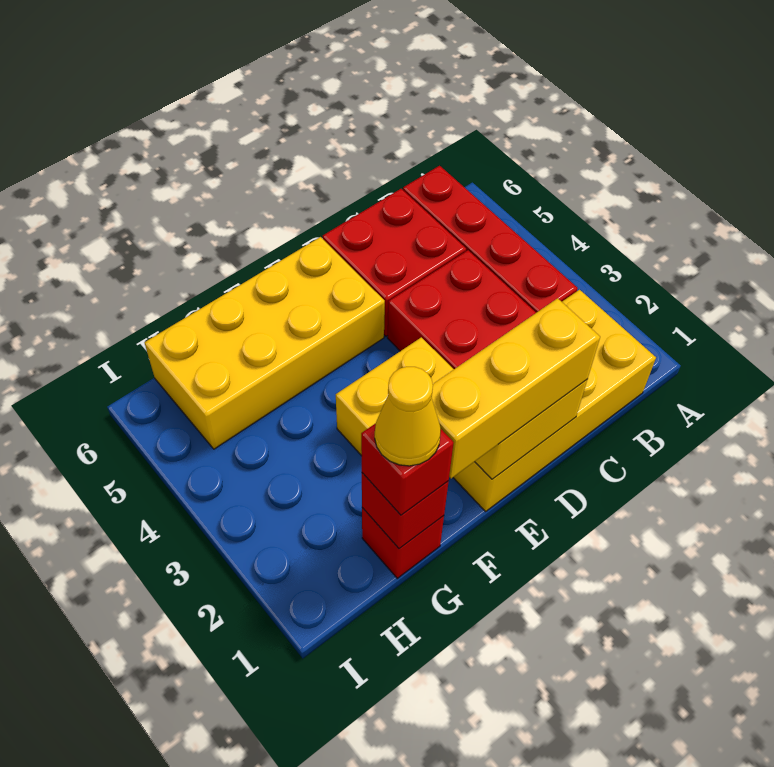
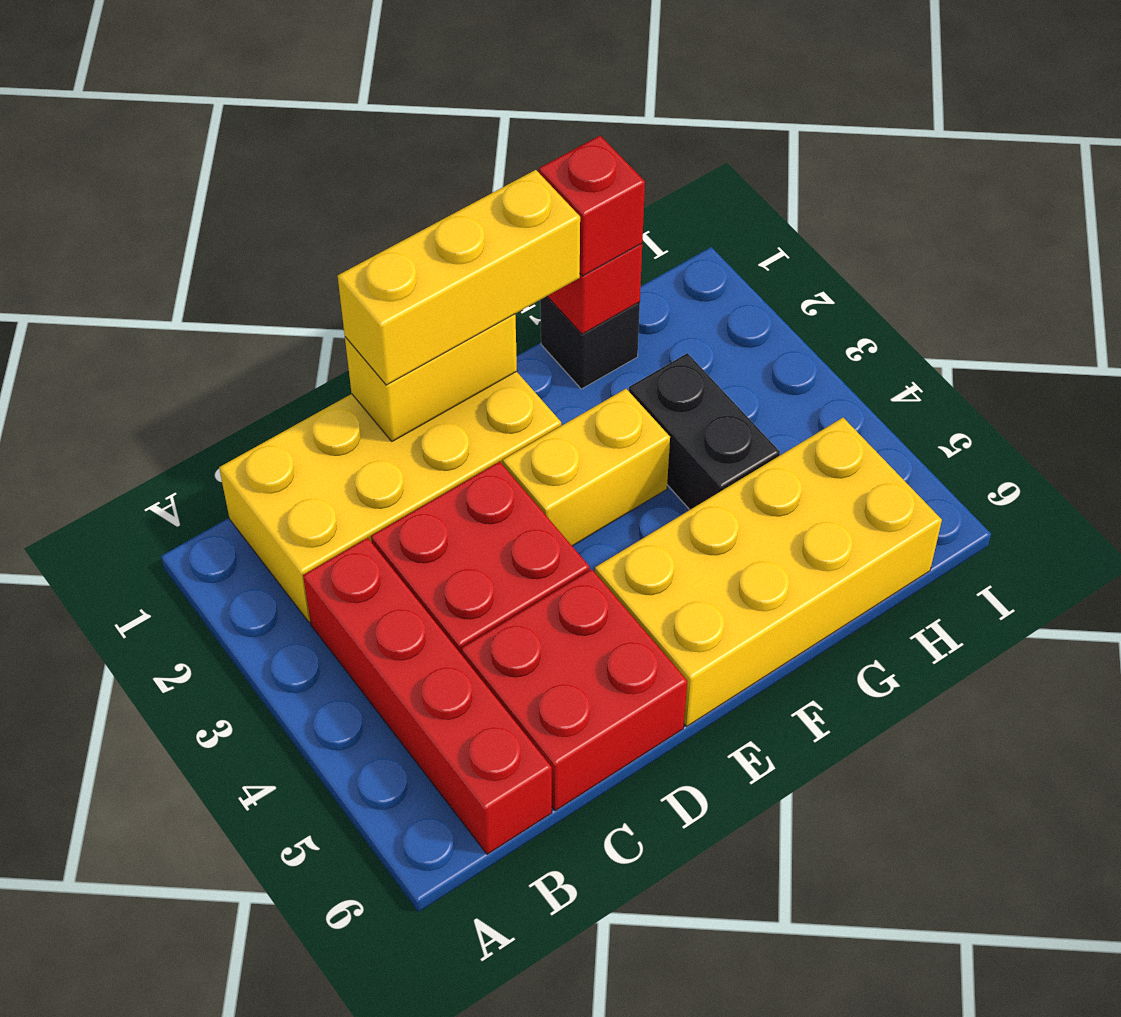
red brick G1 level 1 -> black brick G1 level 1
yellow cone G1 level 4 -> none
none -> black brick G3:G4 level 1

